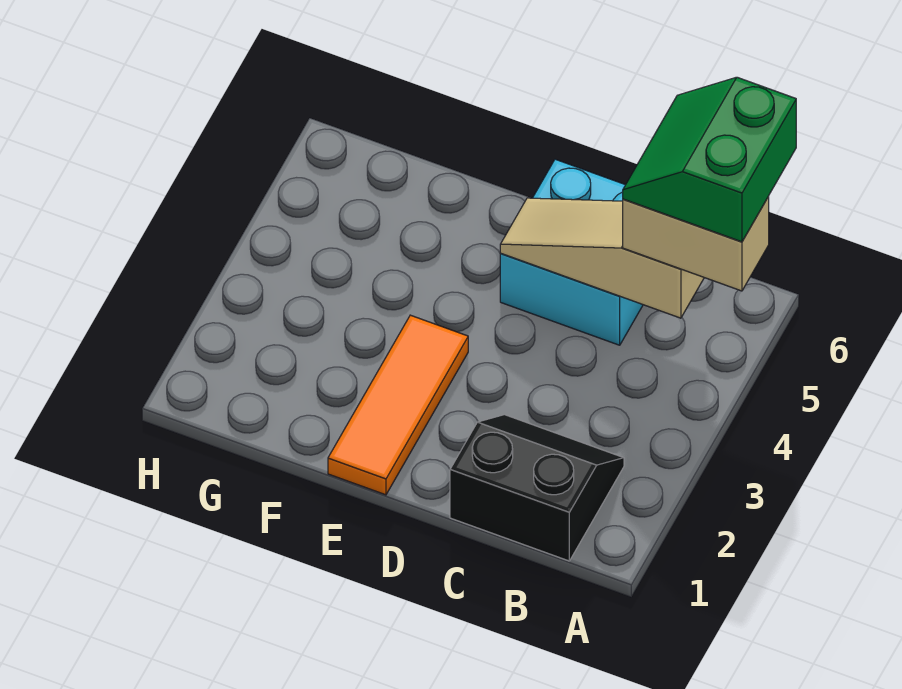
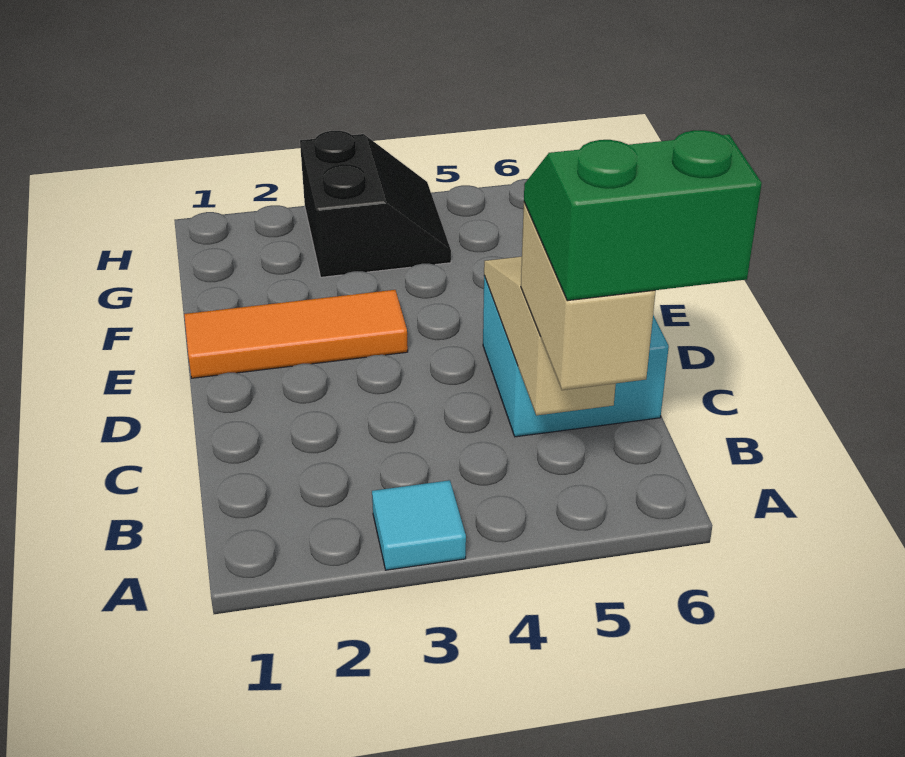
none -> cyan tile A3 level 1
black slope B1:C2 level 1 top 1 -> black slope G3:H4 level 1 top 3

